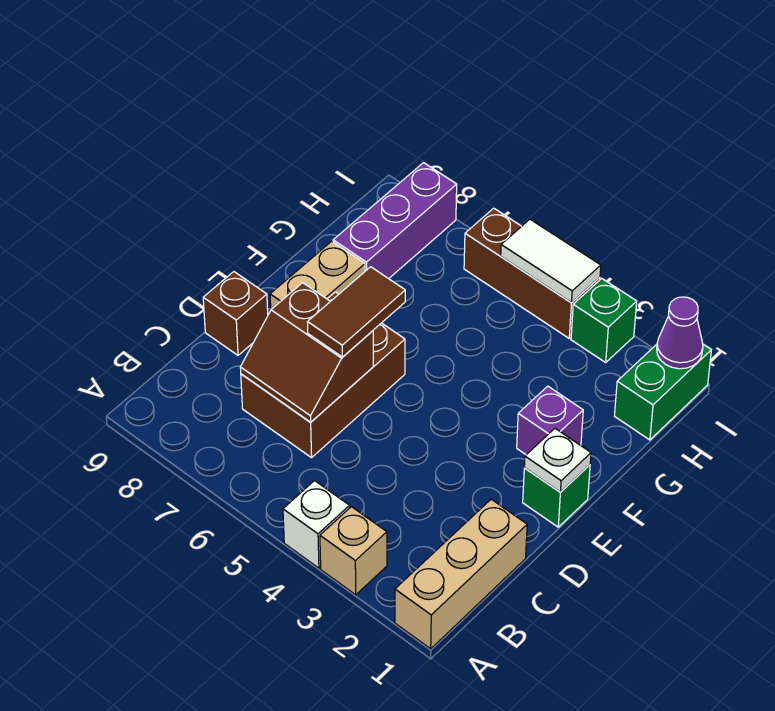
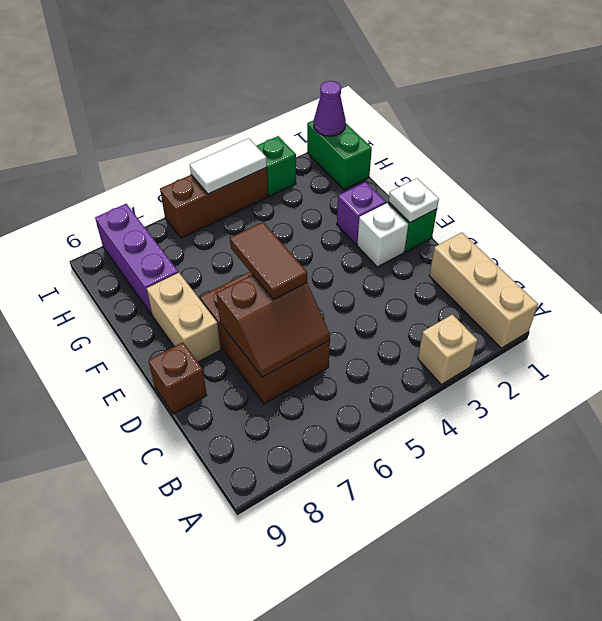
white brick A4 level 1 -> white brick E2 level 1

